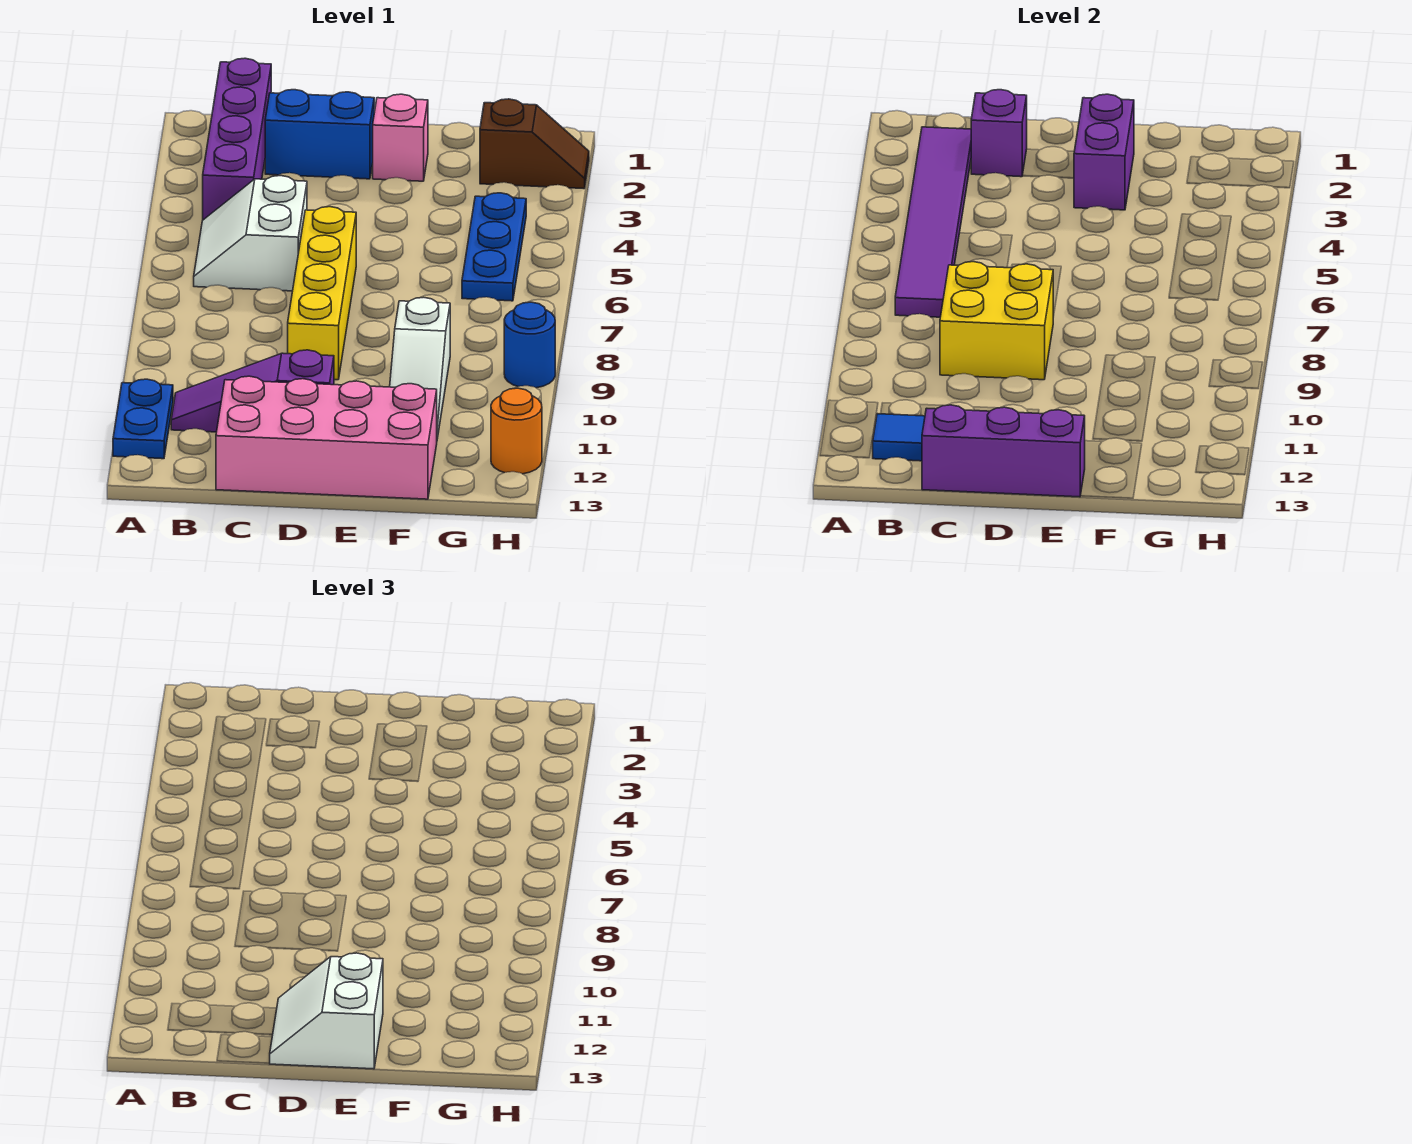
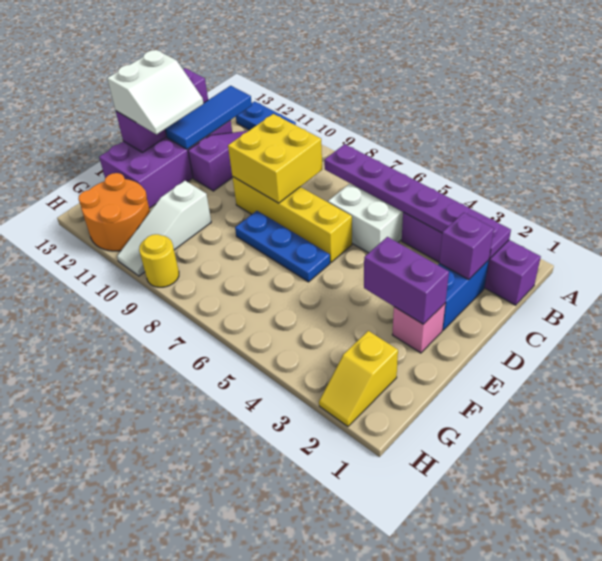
purple tile B2:B7 level 2 -> purple plate B2:B7 level 2
pink brick C12:F13 level 1 -> purple brick C12:F13 level 1
white slope D12:E13 level 3 top E -> white slope D12:E13 level 3 top 13
white slope F9:F11 level 1 top 9 -> white slope F10:H10 level 1 top F
brown slope G2:H2 level 1 top G -> yellow slope G2:H2 level 1 top G
blue plate G4:G6 level 1 -> blue plate E6:E8 level 1
blue round brick H9 level 1 -> yellow round brick H9 level 1
orange round brick H12 level 1 -> orange round brick G11:H12 level 1

